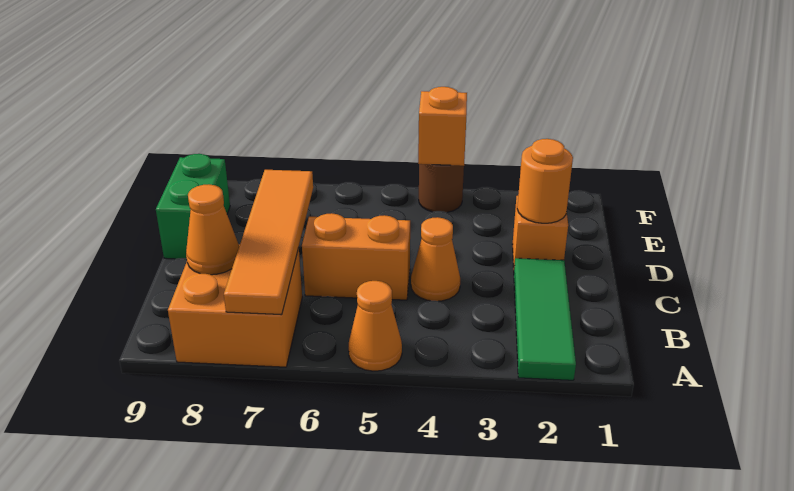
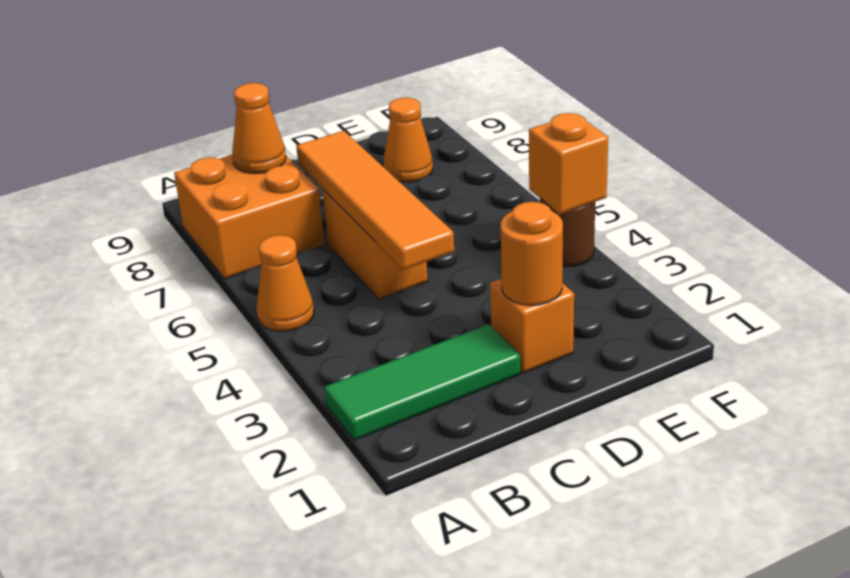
orange tile A7:D7 level 2 -> orange tile C4:C7 level 2
orange cone C4 level 1 -> orange cone E8 level 1
green brick D9:E9 level 1 -> none

